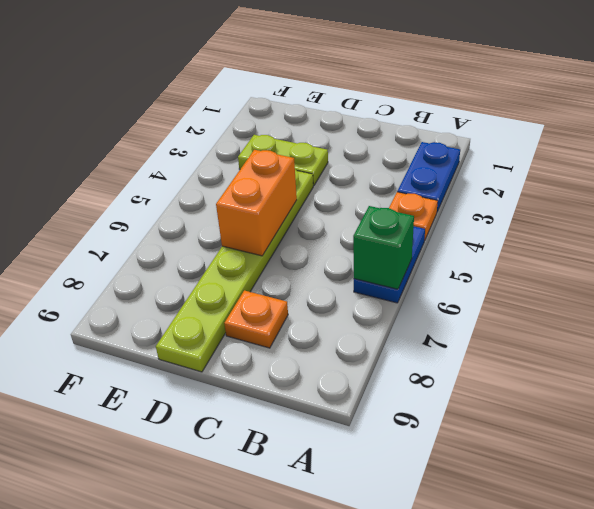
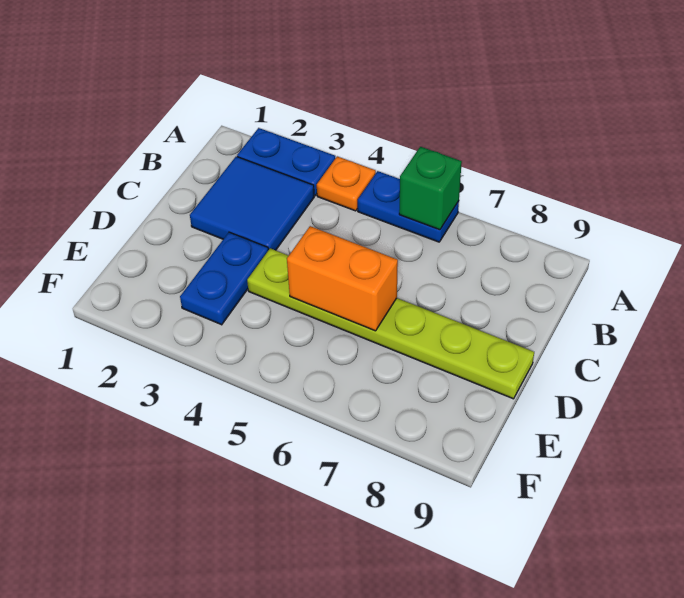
none -> blue tile B2:C3 level 1
orange plate C8 level 1 -> none
lime plate D3:E3 level 1 -> blue plate D3:E3 level 1

